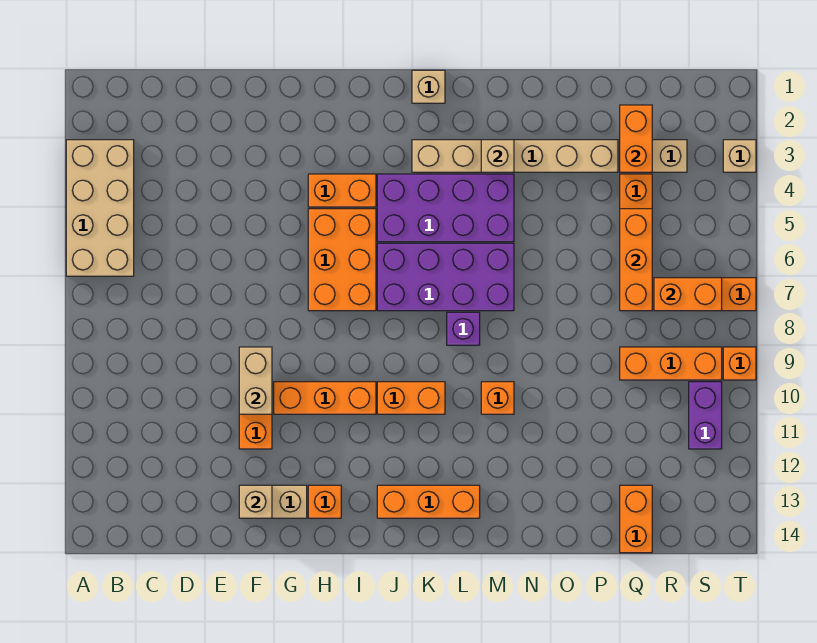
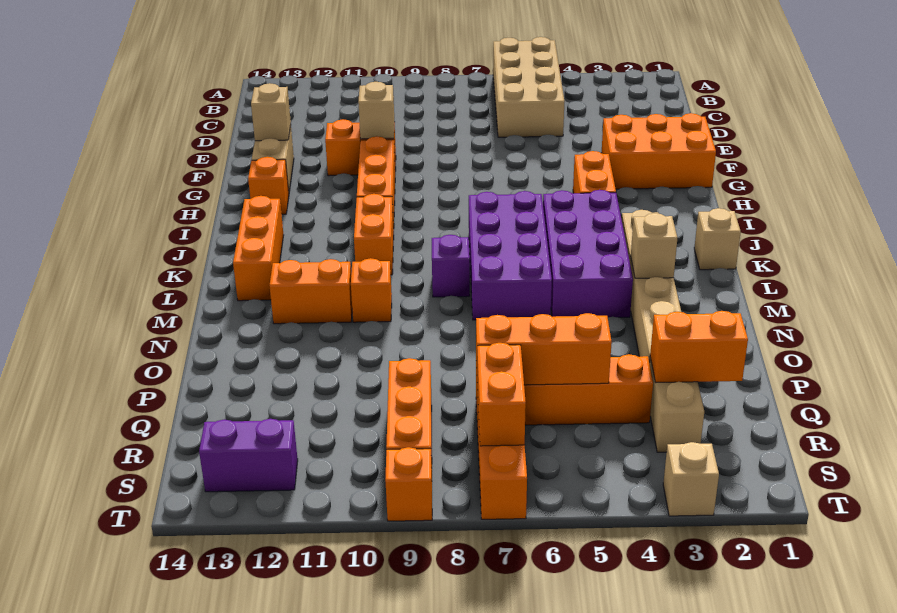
tan brick A3:B6 level 1 -> tan brick A5:D6 level 1
tan brick F9:F10 level 2 -> tan brick F10 level 2
orange brick H5:I7 level 1 -> orange brick F1:G3 level 1
orange brick Q13:Q14 level 1 -> orange brick M11:M12 level 1
purple brick S10:S11 level 1 -> purple brick S12:S13 level 1

